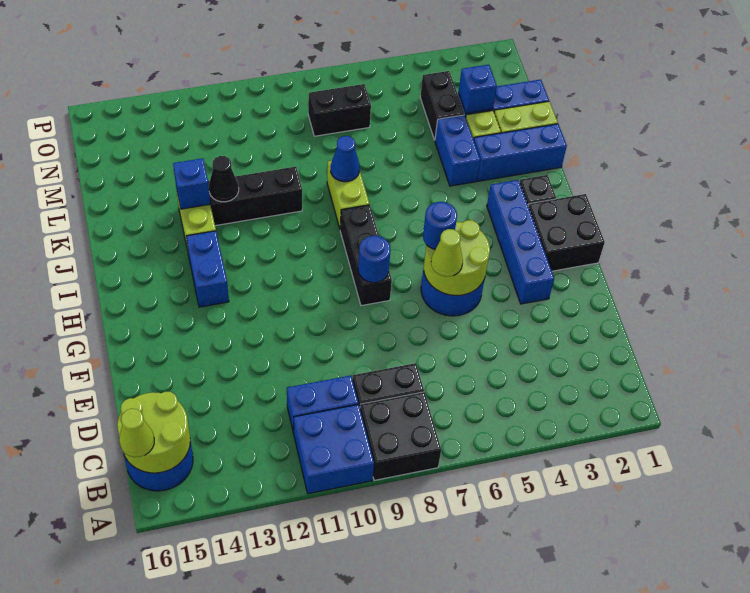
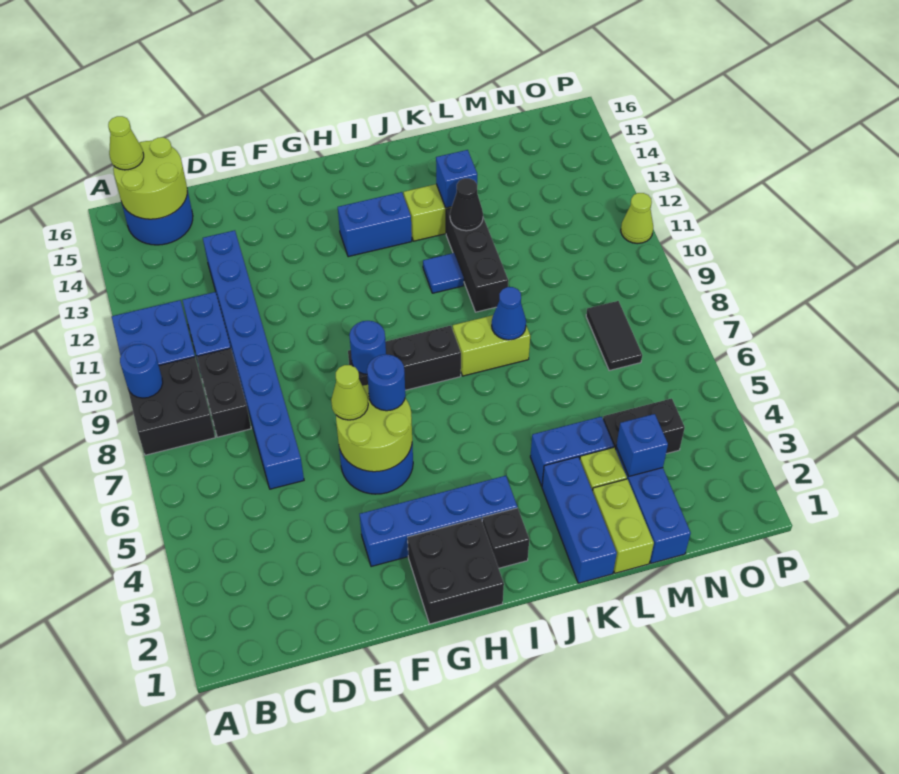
none -> blue round brick A9 level 2
none -> blue brick D6:D13 level 1
none -> blue tile J11 level 1
black brick N7:N8 level 1 -> black tile N7:N8 level 1
none -> lime cone P11 level 1

